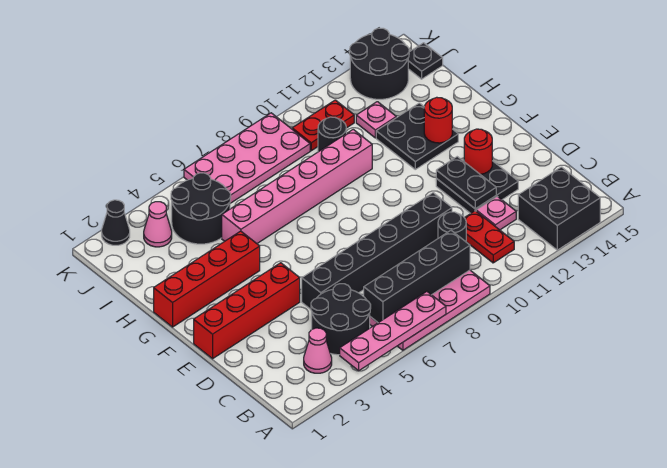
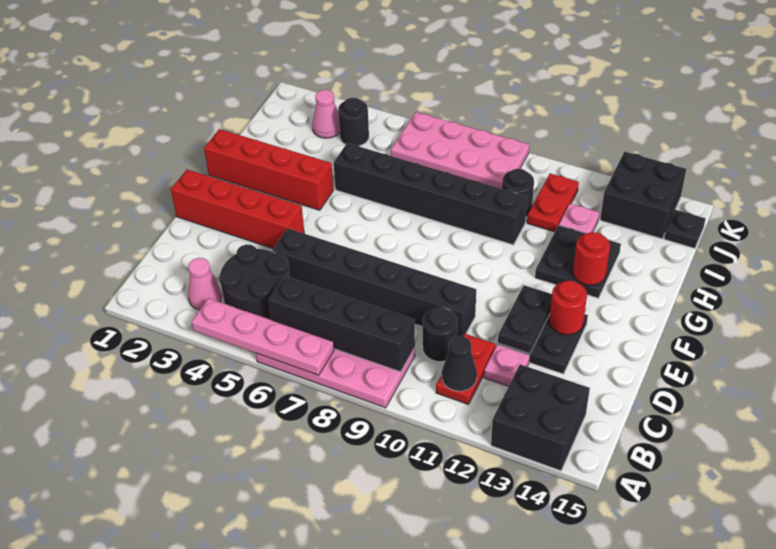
pink brick H5:H10 level 1 -> black brick H5:H10 level 1
black round brick I4:J5 level 1 -> black round brick J4 level 1
red plate J10:J11 level 1 -> red plate I11:J11 level 1
black round brick J13:K14 level 1 -> black brick J13:K14 level 1
black cone K2 level 1 -> black cone B11 level 2

